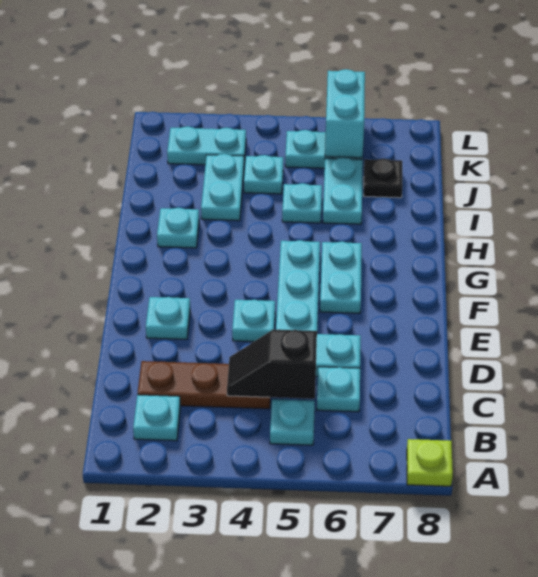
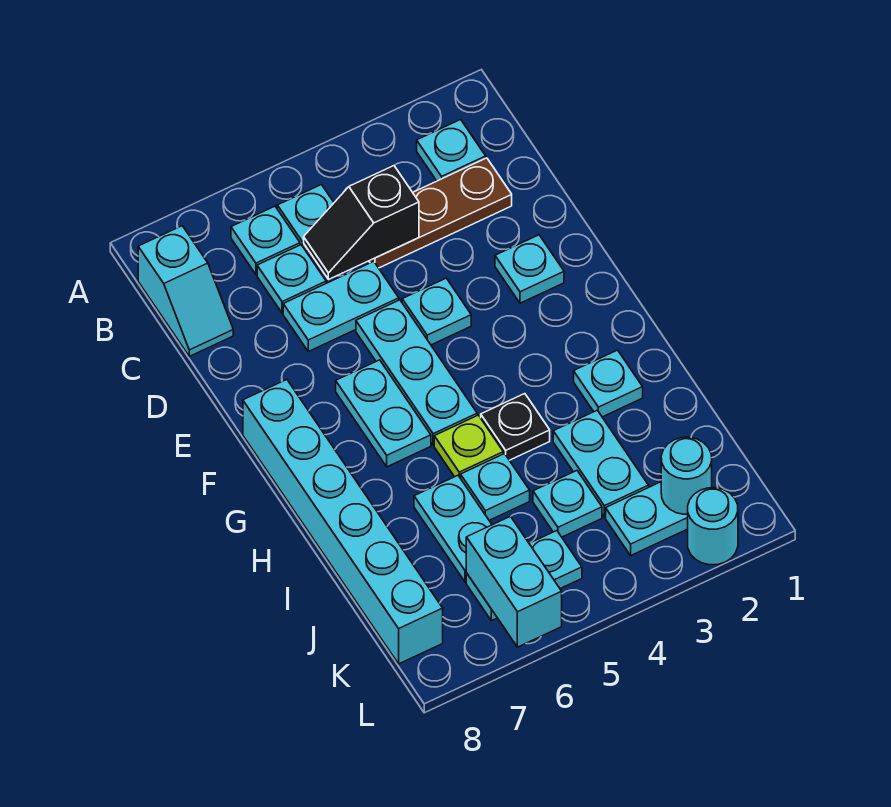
lime plate A8 level 1 -> lime plate H5 level 1
none -> cyan plate B6 level 1
none -> cyan slope B8:C8 level 1 top B
black slope C4:C5 level 2 top 5 -> black slope C4:C5 level 2 top 4
none -> cyan brick F8:K8 level 1
black plate J7 level 1 -> black plate H4 level 1
none -> cyan round brick K2 level 2
none -> cyan round brick L2 level 1

